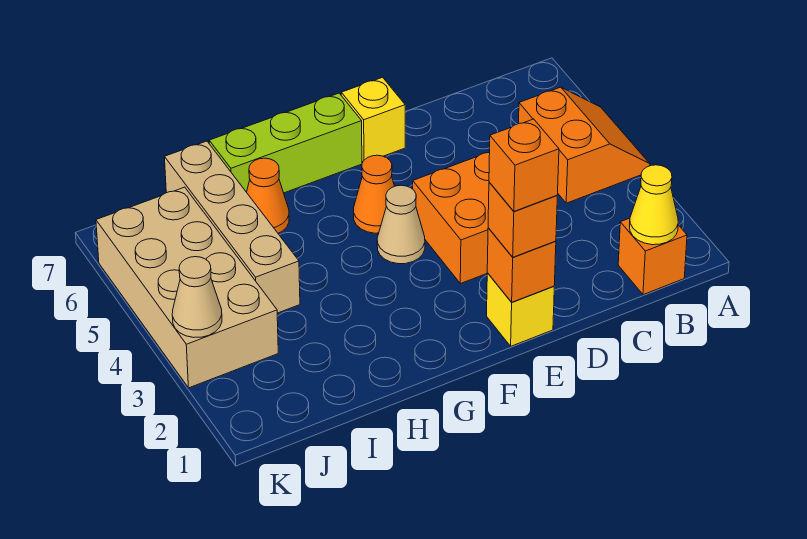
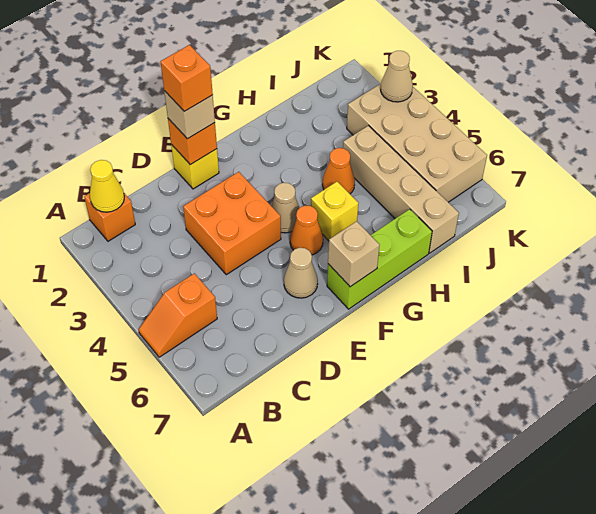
orange slope A4:B5 level 1 top B -> orange slope A5:B5 level 1 top B
orange brick E1 level 3 -> tan brick E1 level 3
none -> tan cone E6 level 1
yellow brick E7 level 1 -> yellow brick G5 level 1
none -> tan brick F7 level 2
orange cone H6 level 1 -> orange cone H4 level 1

